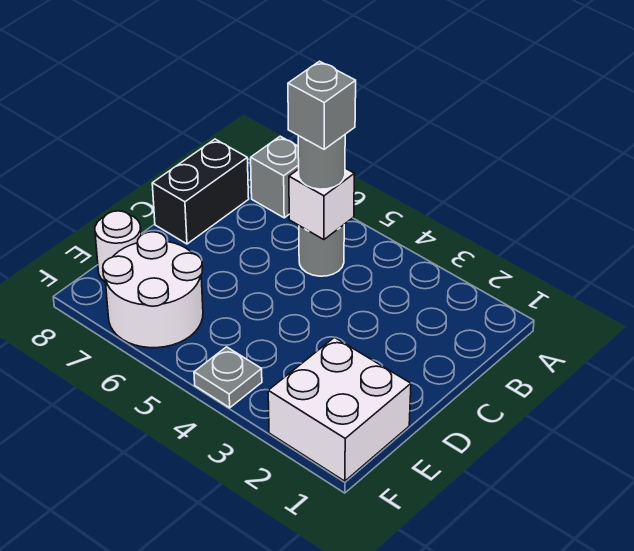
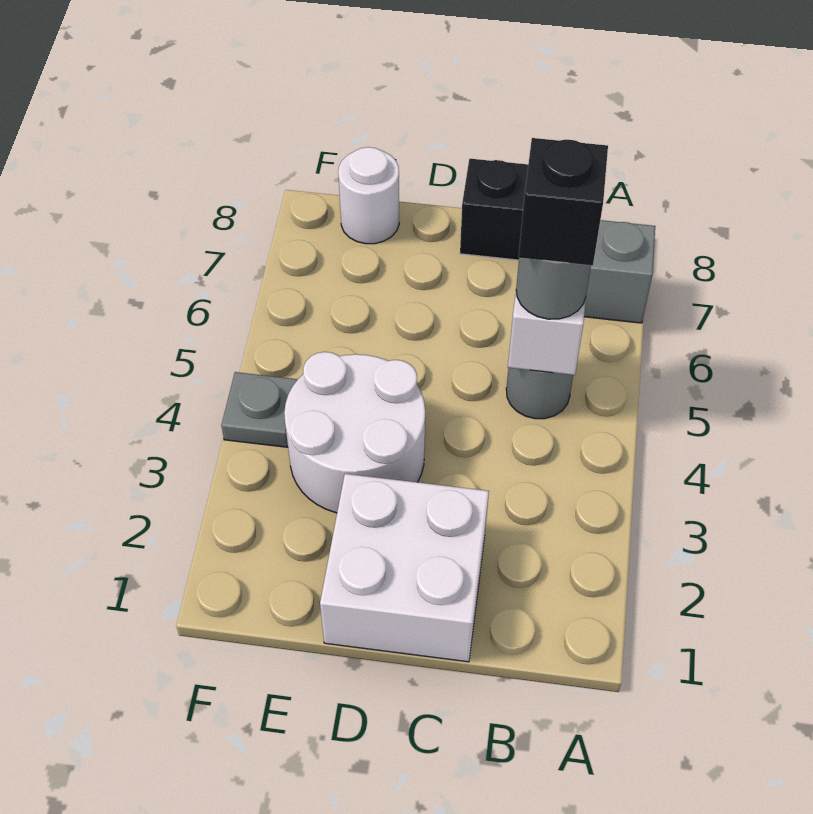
grey brick B5 level 4 -> black brick B5 level 4
white brick E1:F2 level 1 -> white brick C1:D2 level 1
white round brick E6:F7 level 1 -> white round brick D3:E4 level 1

